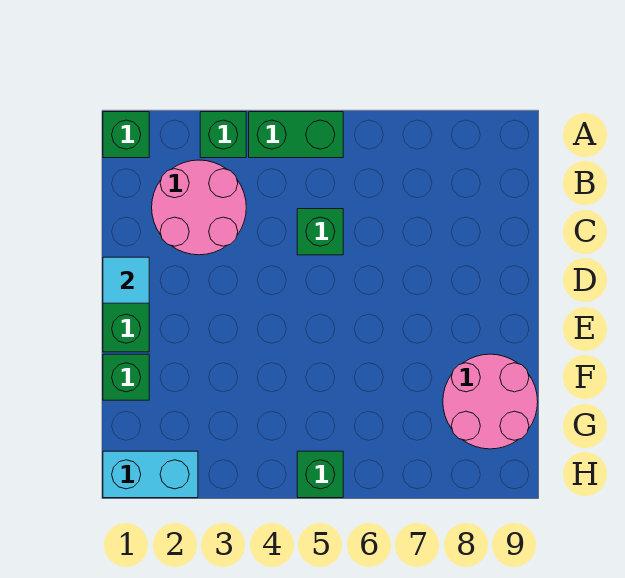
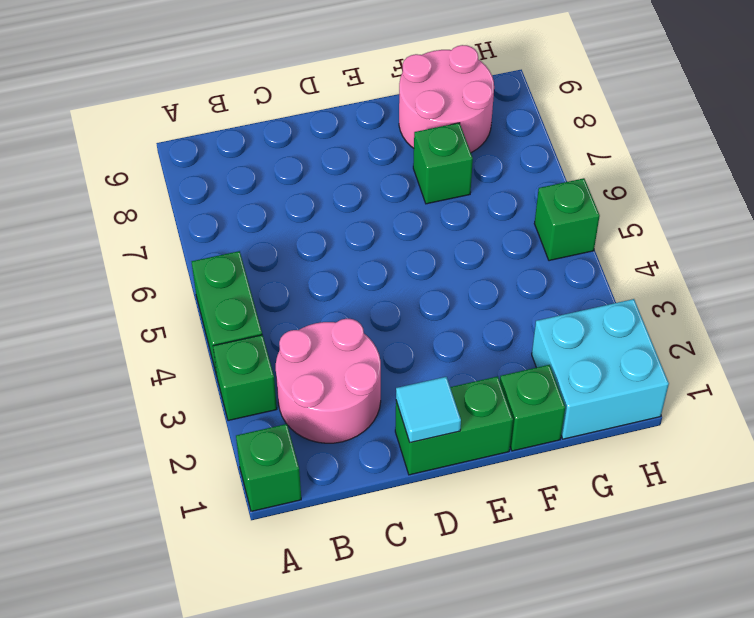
green brick C5 level 1 -> green brick F7 level 1
cyan brick H1:H2 level 1 -> cyan brick G1:H2 level 1

